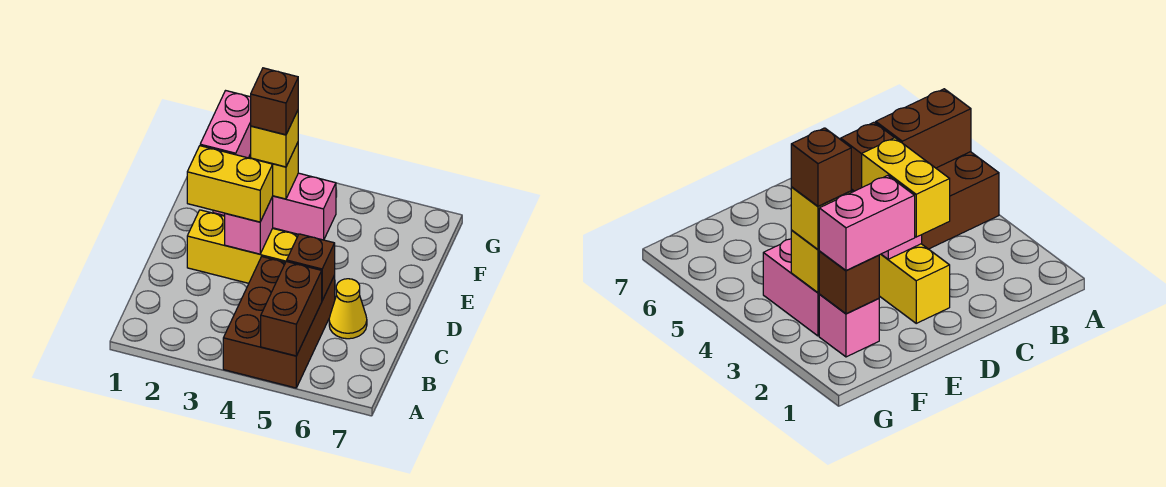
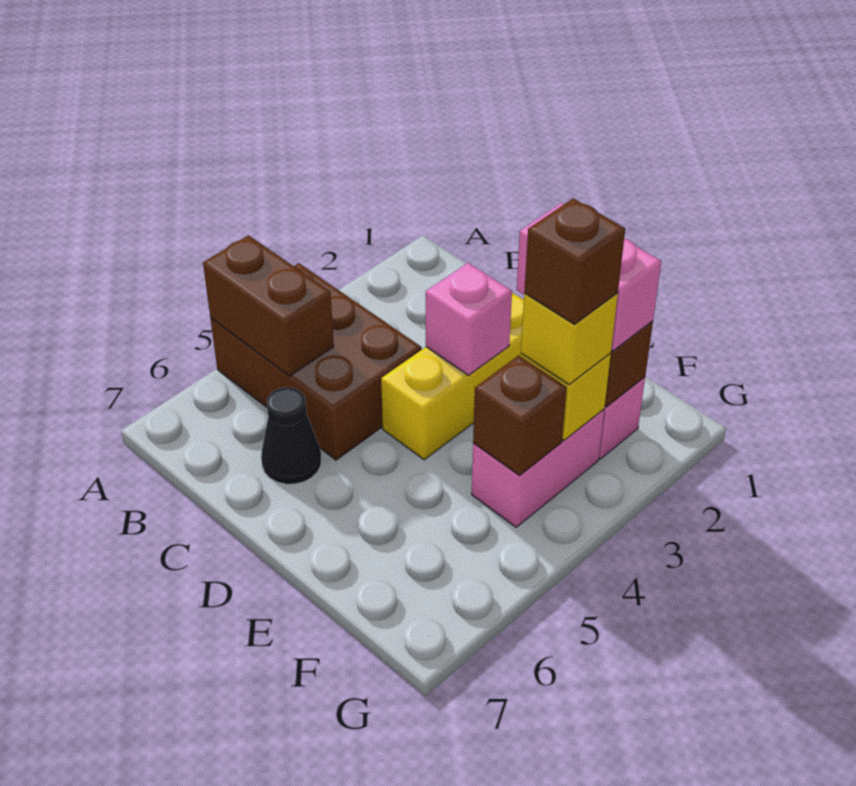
brown brick C5 level 2 -> brown brick F4 level 2
yellow cone C6 level 1 -> black cone C6 level 1
yellow brick D2:D3 level 3 -> none

